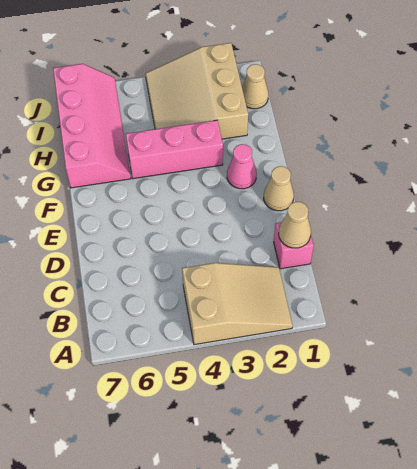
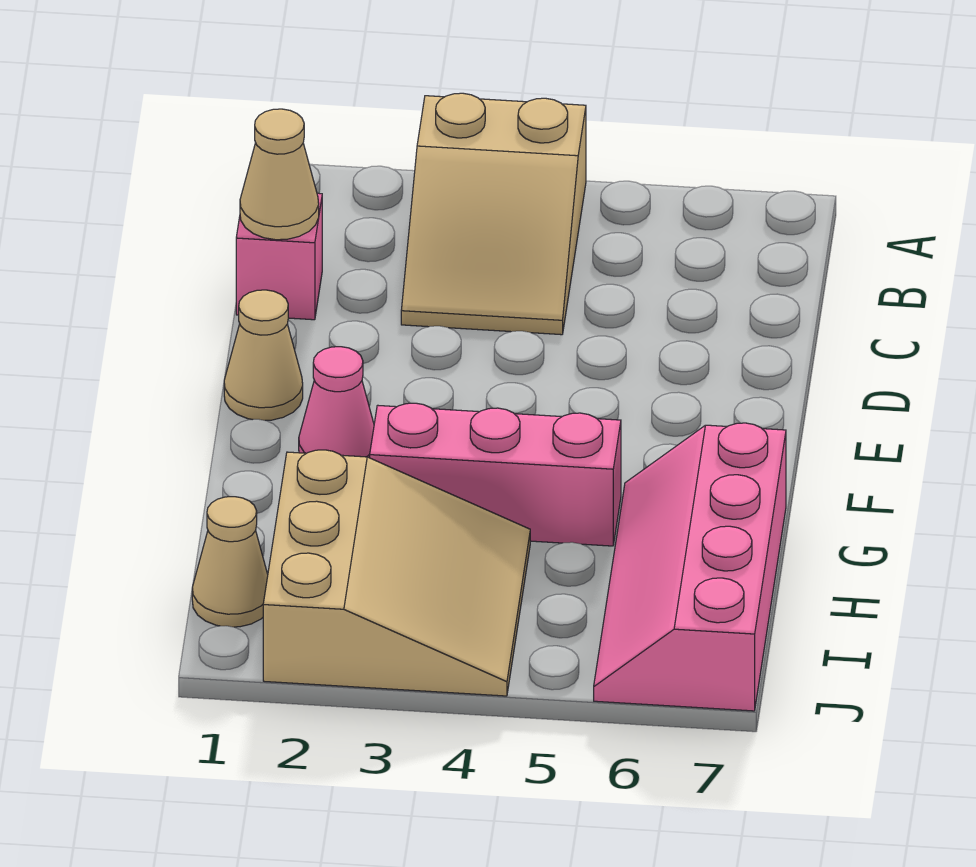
tan slope A2:B4 level 1 top 4 -> tan slope A3:C4 level 1 top A

